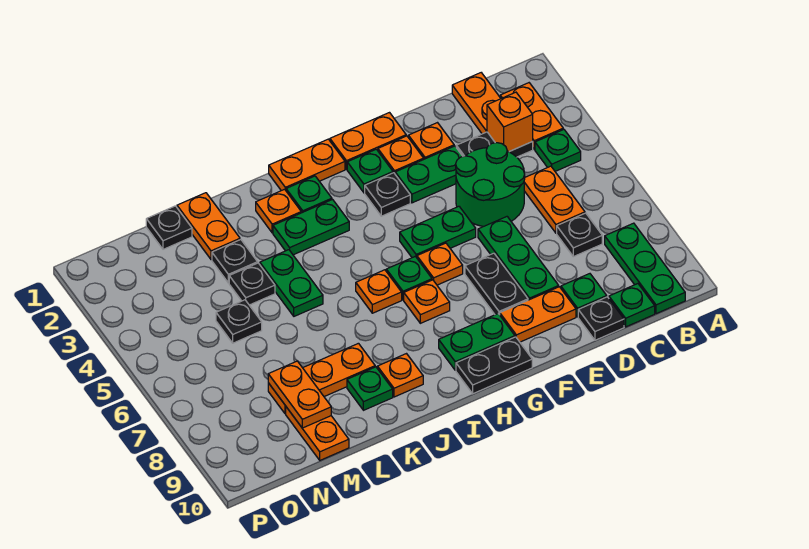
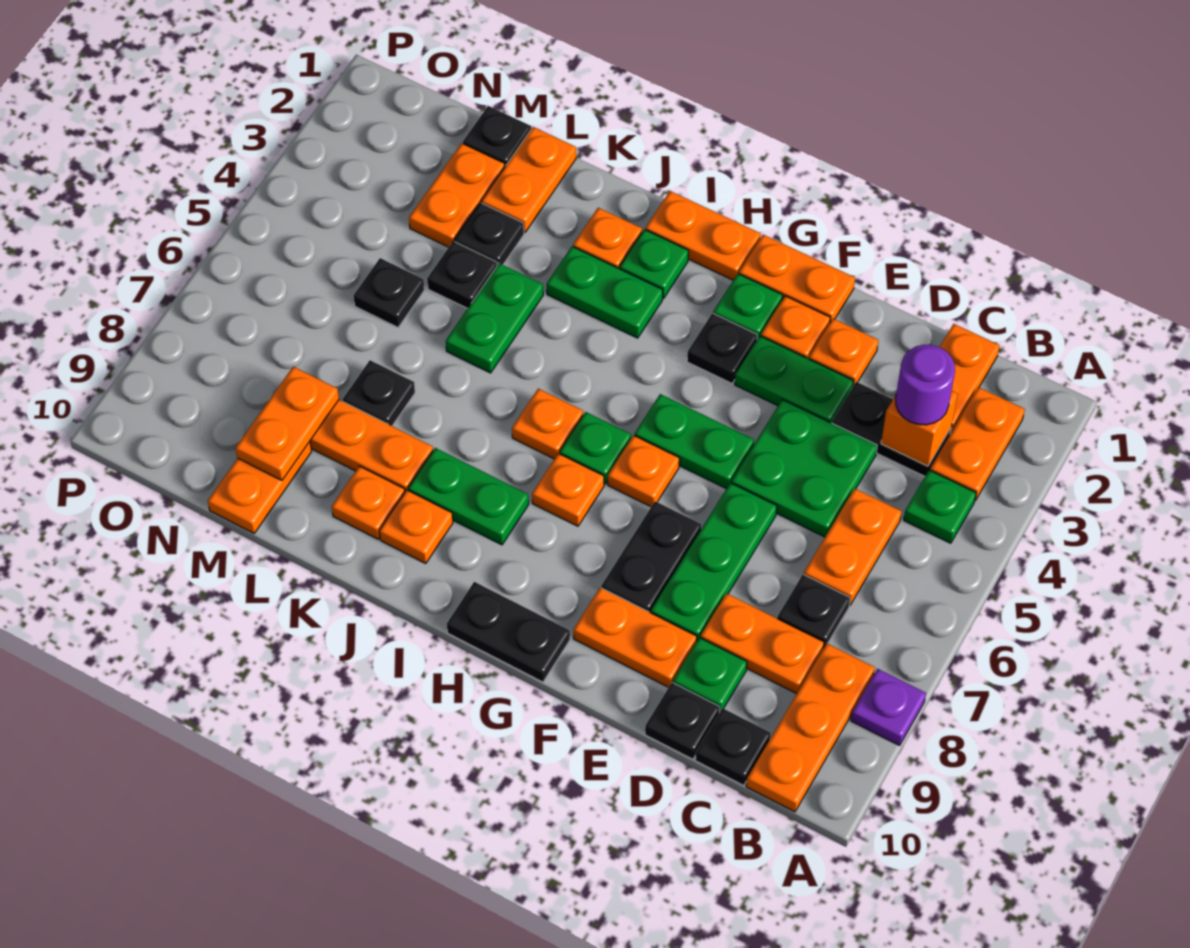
none -> purple plate A8 level 1
green plate B8:B10 level 1 -> orange plate B8:B10 level 1
none -> purple round brick C3 level 3
none -> orange plate C8:D8 level 1
green plate C10 level 1 -> black plate C10 level 1
green round brick D4:E5 level 1 -> green plate D4:E5 level 1
green plate G9:H9 level 1 -> green plate I8:J8 level 1
green plate K9 level 1 -> orange plate K9 level 1
none -> black plate L7 level 1
none -> orange plate M2:M3 level 1

